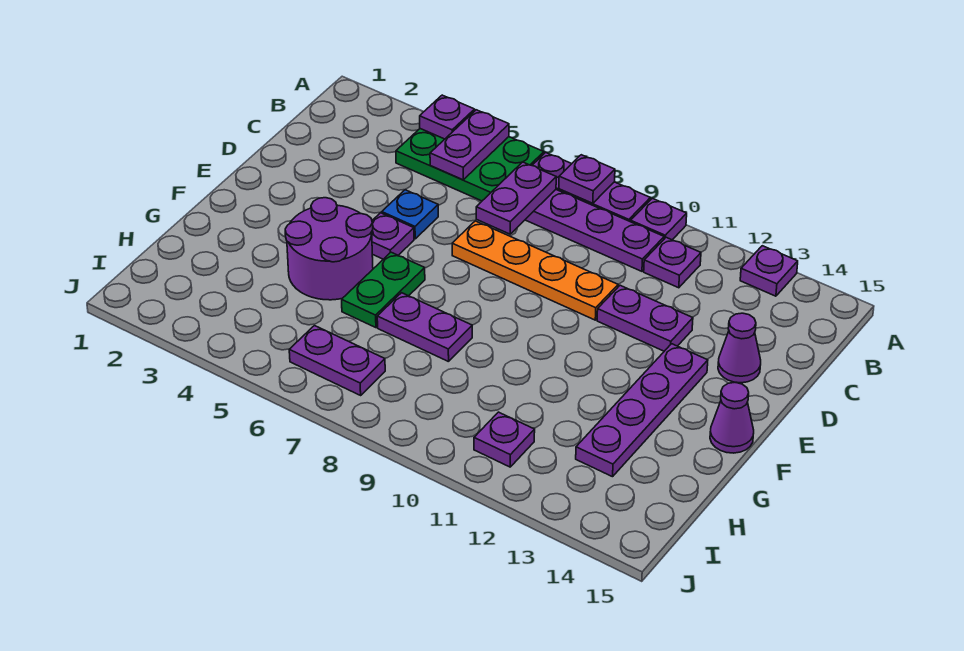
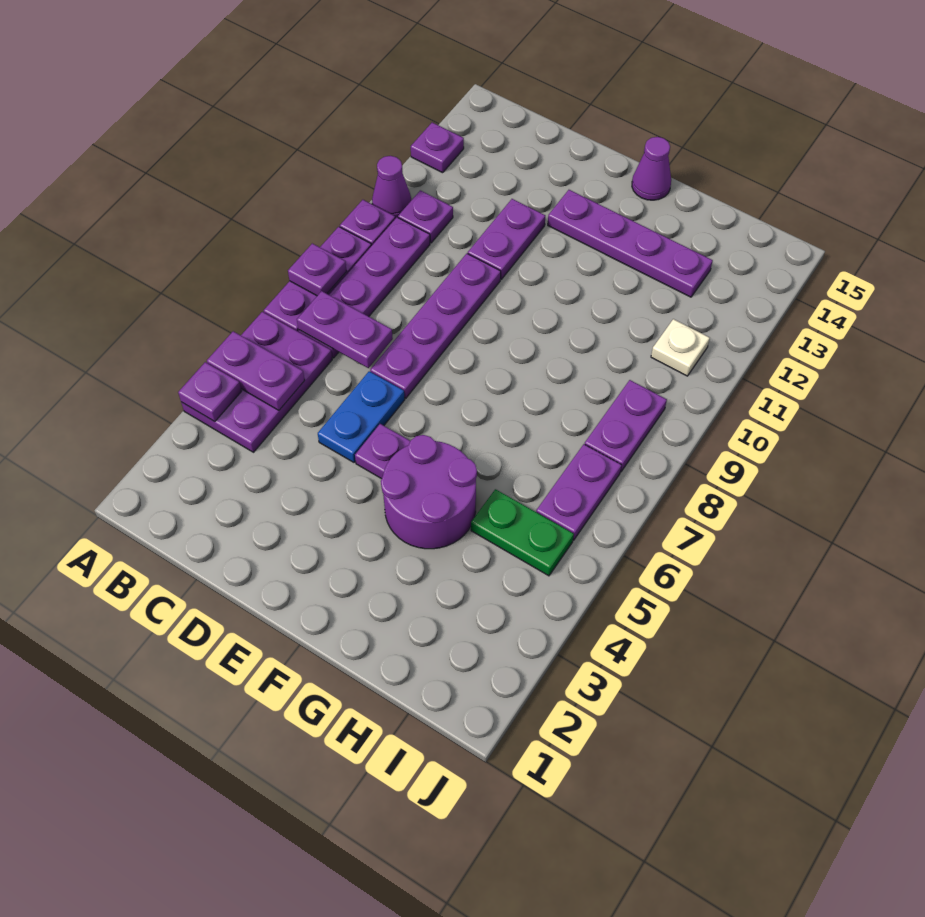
green plate A4:B6 level 1 -> purple plate A4:B6 level 1
blue plate D5 level 1 -> blue plate D5:D6 level 1
orange plate D7:D10 level 1 -> purple plate D7:D10 level 1
purple cone D14 level 1 -> purple cone A11 level 1
green plate F6:G6 level 1 -> green plate H5:I5 level 1
purple plate G7:G8 level 1 -> purple plate I8:I9 level 1
purple plate I11 level 1 -> white plate I11 level 1

